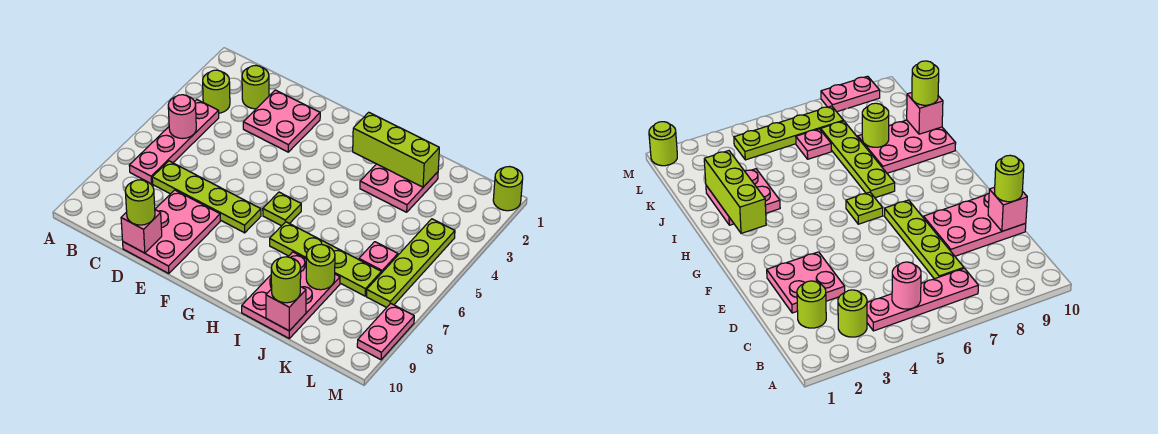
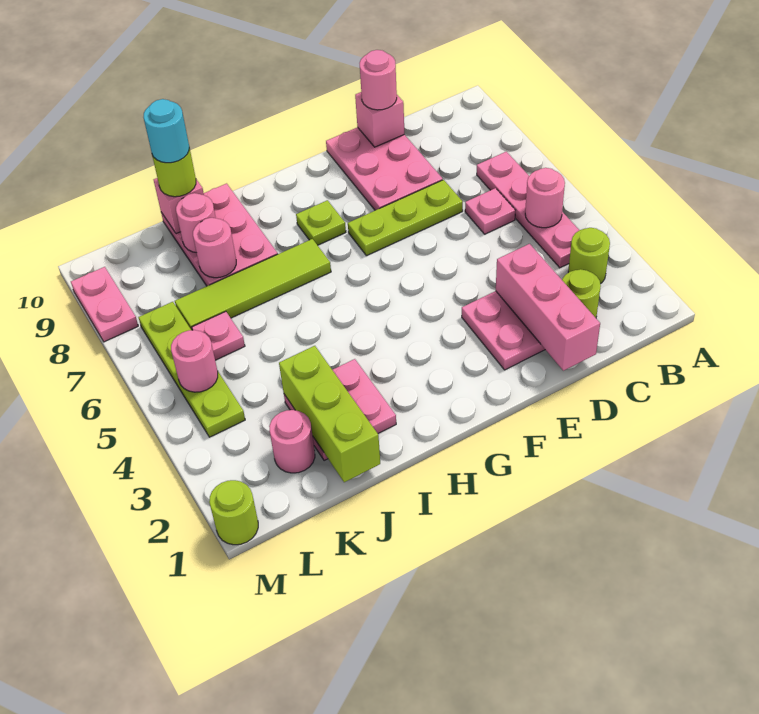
none -> pink plate C6 level 1
lime plate C7:F7 level 1 -> lime plate D7:F7 level 1
none -> pink brick D1:D3 level 2
lime round brick D10 level 3 -> pink round brick D10 level 3
lime plate G6 level 1 -> lime plate G8 level 1
lime brick H2:J2 level 2 -> lime brick J1:J3 level 2
lime plate H7:K7 level 1 -> lime tile H7:K7 level 1
lime round brick J8 level 2 -> pink round brick J8 level 2
none -> pink round brick J9 level 2
none -> cyan round brick J10 level 4
none -> pink round brick K2 level 1
none -> pink round brick L5 level 2

